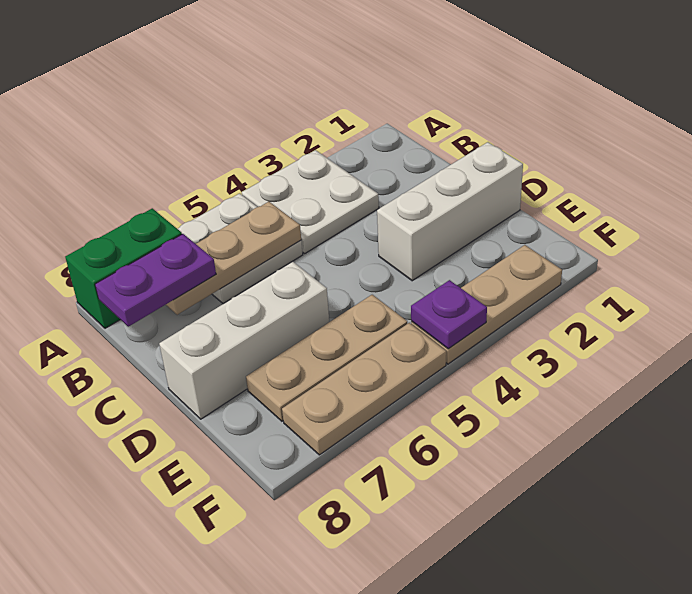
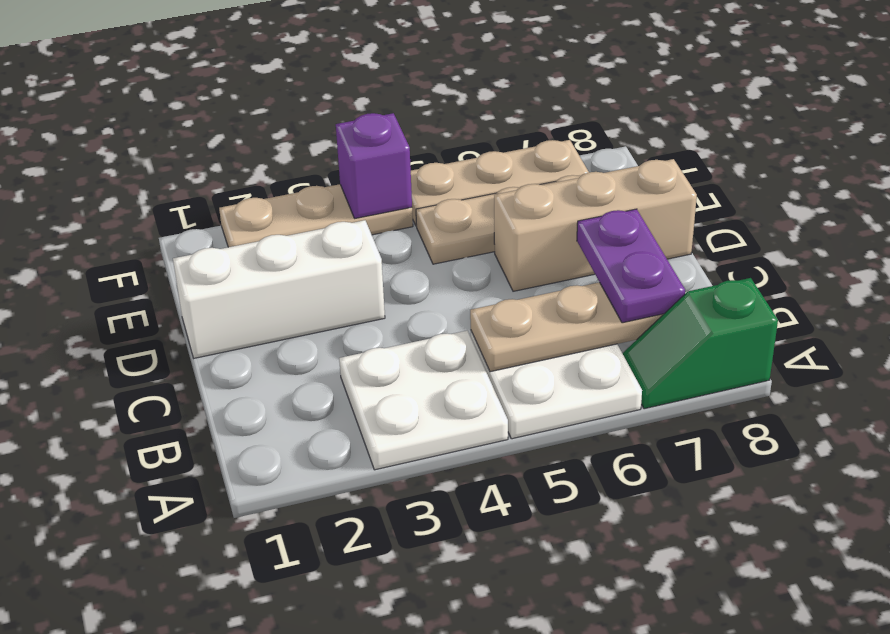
green brick A7:A8 level 1 -> green slope A7:A8 level 1 top 8
purple plate B7:B8 level 3 -> purple plate B7:C7 level 3
white brick D6:D8 level 1 -> tan brick D6:D8 level 1
purple plate F4 level 2 -> purple brick F4 level 2

